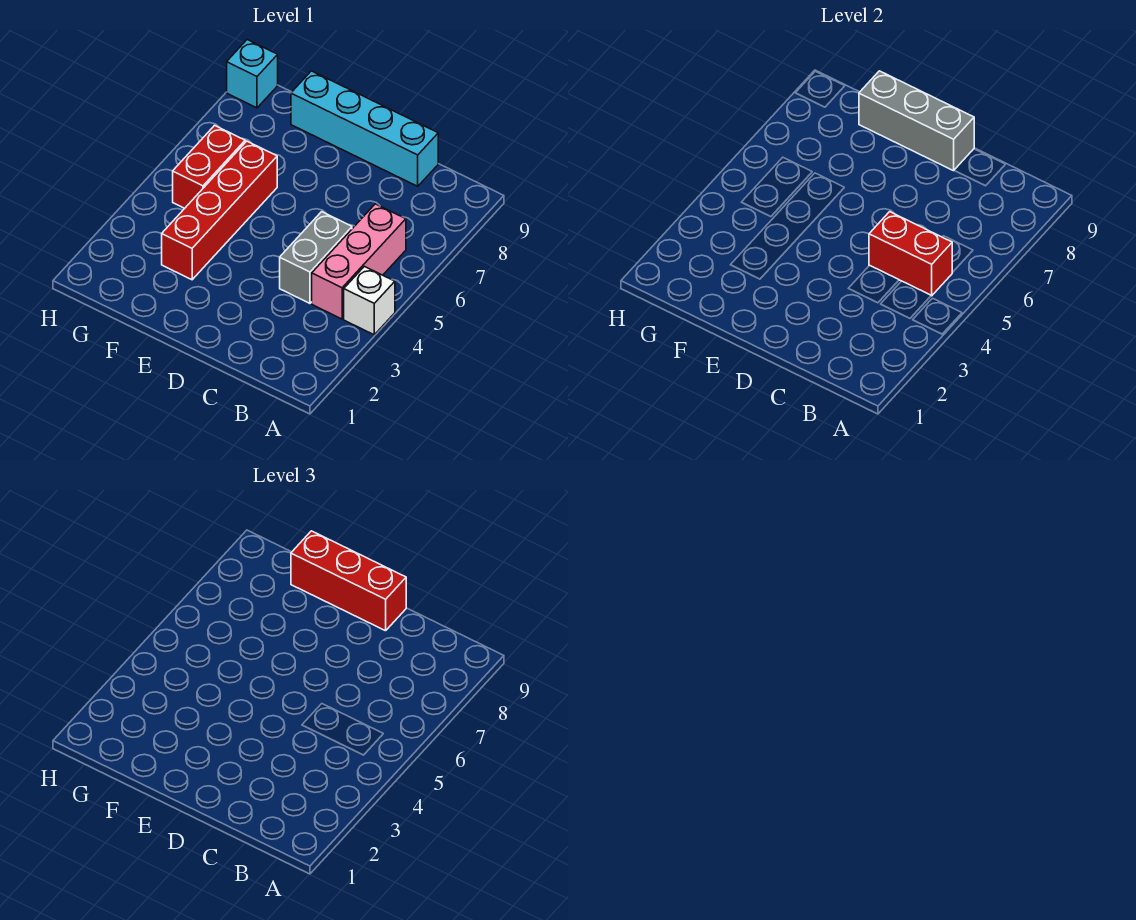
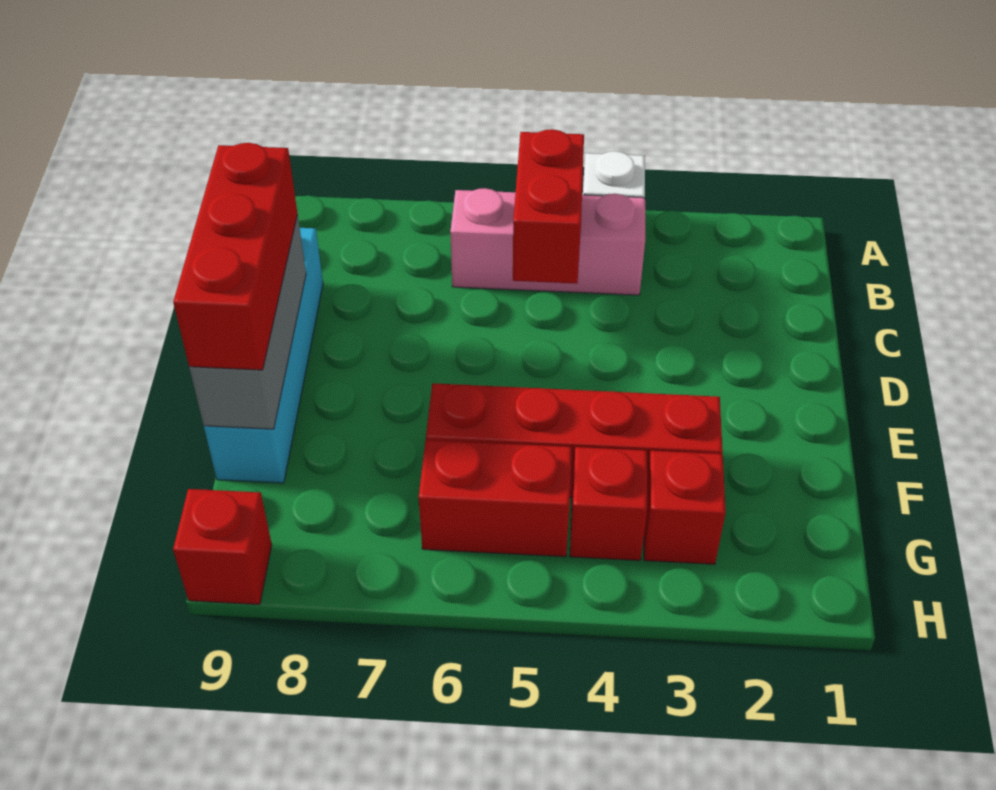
grey brick C4:C5 level 1 -> none
none -> red brick G3 level 1
none -> red brick G4 level 1
cyan brick H9 level 1 -> red brick H9 level 1

